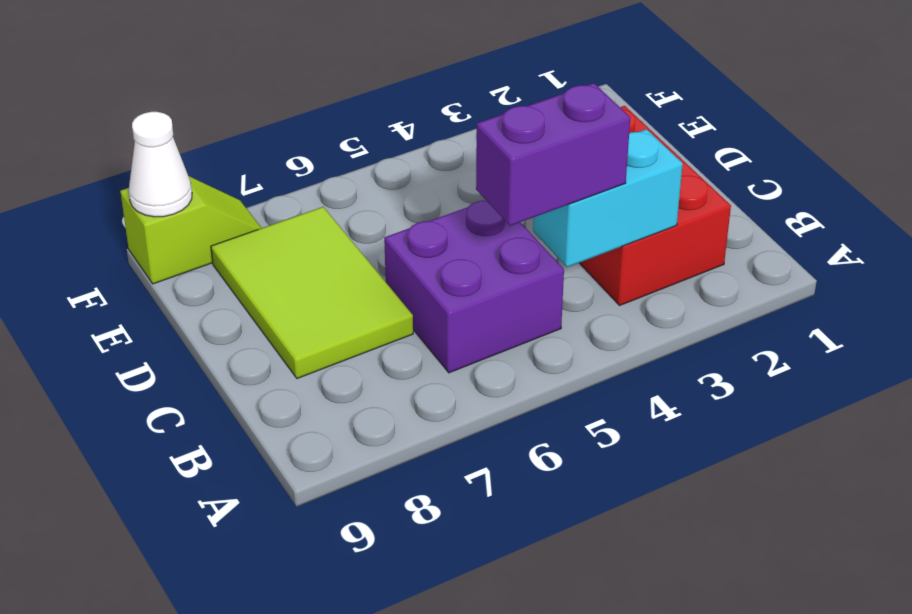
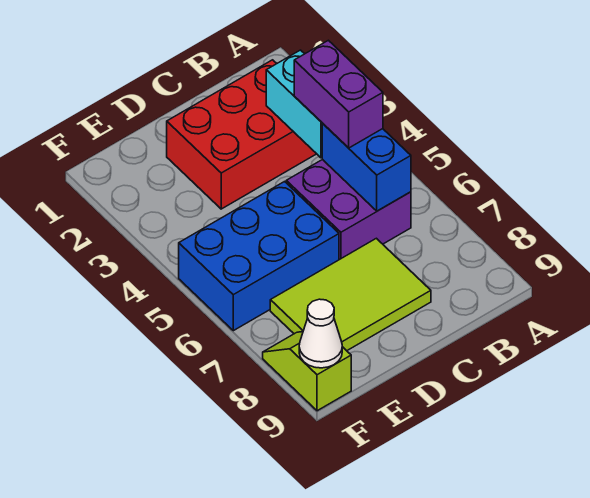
none -> blue brick B5:B6 level 2
none -> blue brick D5:F6 level 1

